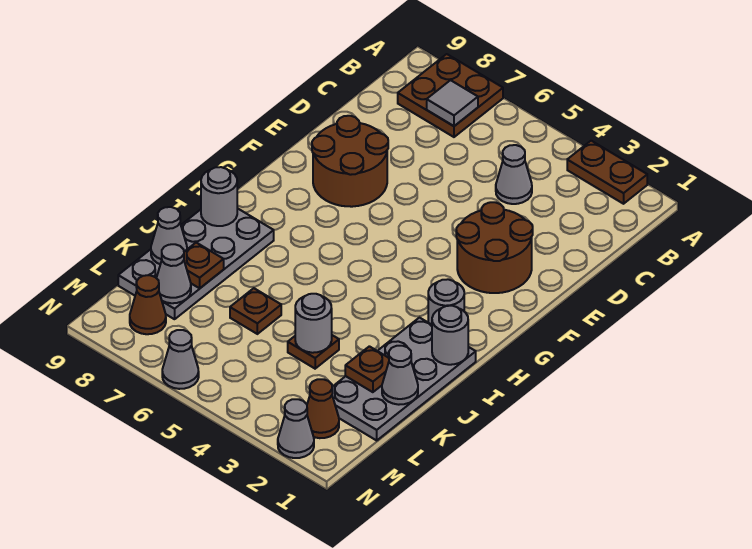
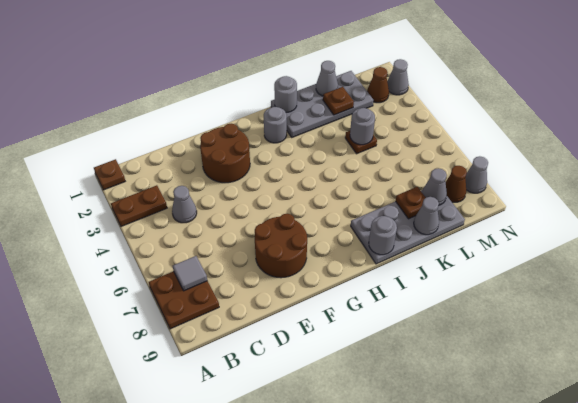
brown plate A2:A3 level 1 -> brown plate A3:B3 level 1
brown plate K6 level 1 -> brown plate A1 level 1
grey cone N6 level 1 -> grey cone N8 level 1

